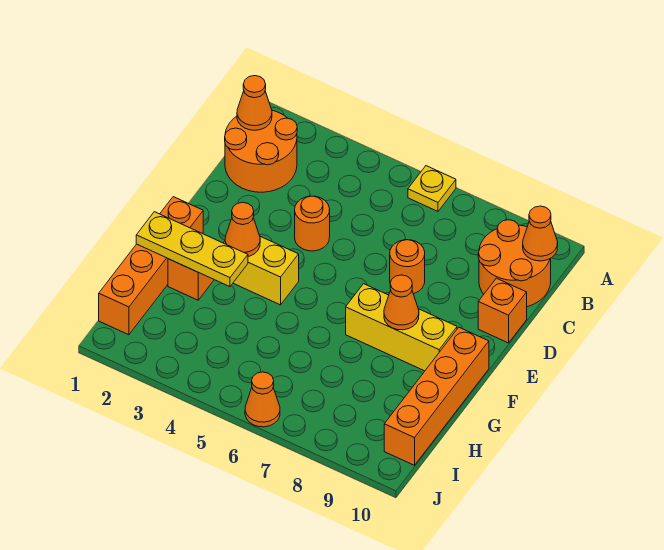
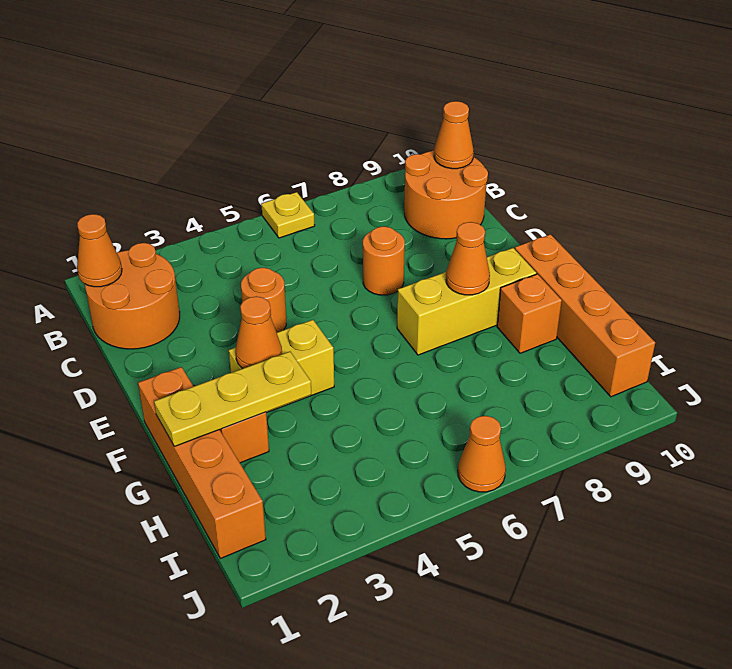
orange brick D10 level 1 -> orange brick G9 level 1

